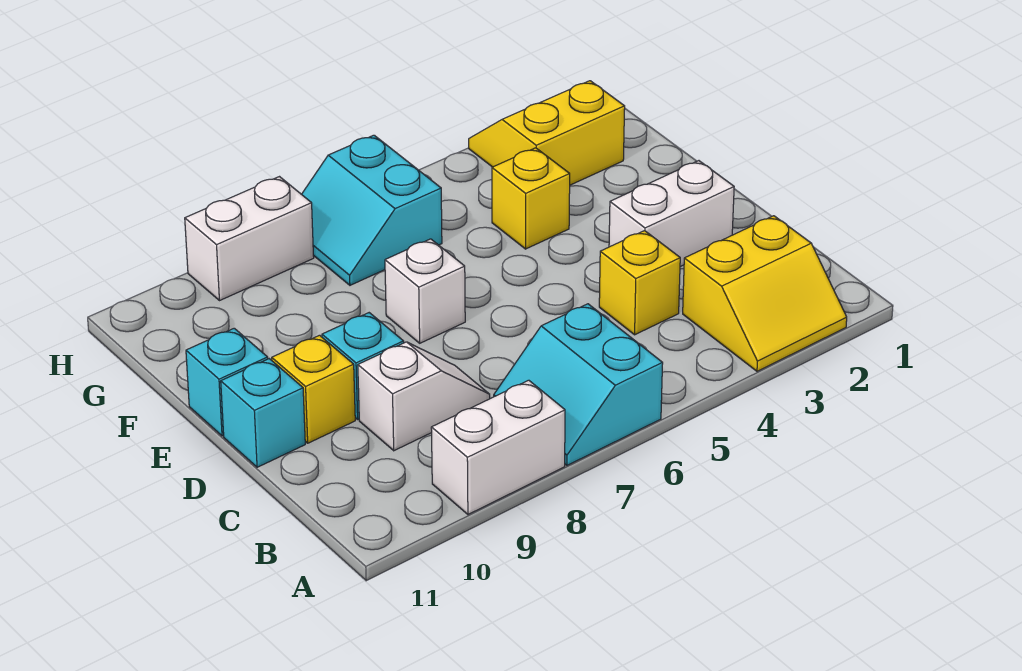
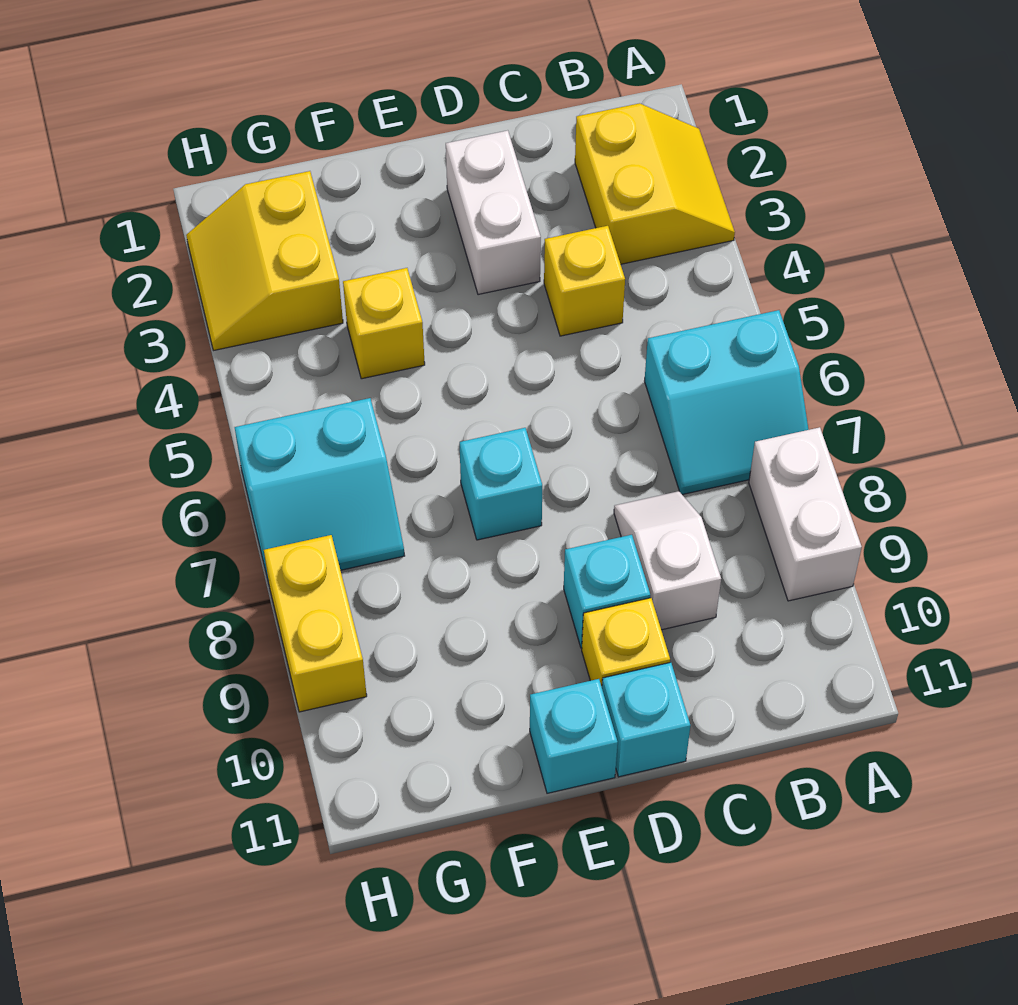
white brick E7 level 1 -> cyan brick E7 level 1
white brick H8:H9 level 1 -> yellow brick H8:H9 level 1

